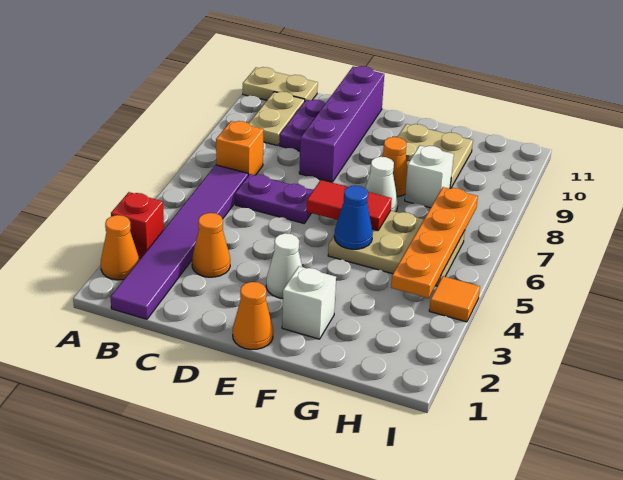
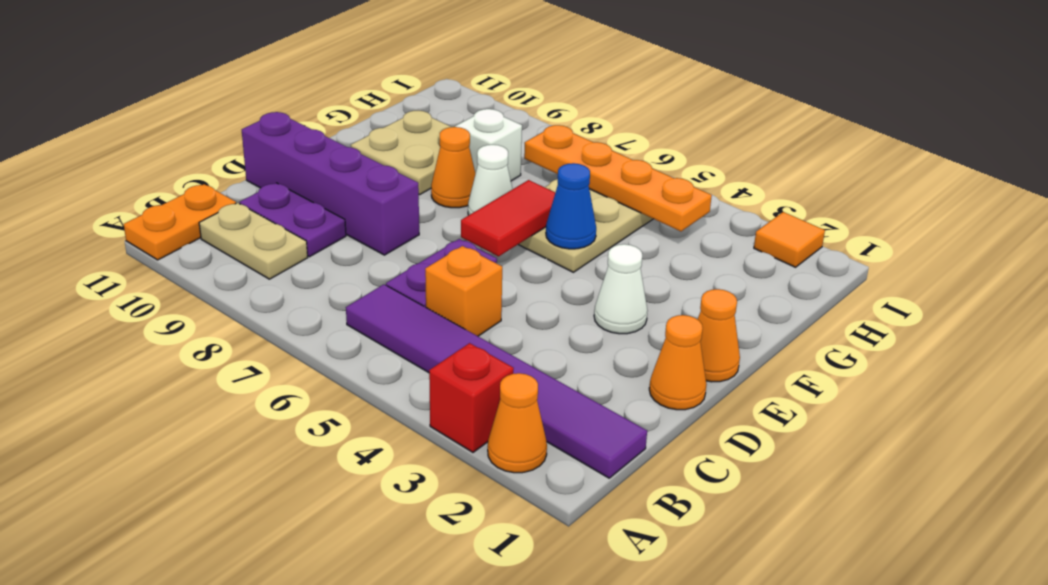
tan plate A11:B11 level 1 -> orange plate A11:B11 level 1
orange brick B7 level 1 -> orange brick C5 level 1
orange cone C3 level 1 -> orange cone D1 level 1
white brick F2 level 1 -> none
orange tile I4 level 1 -> orange tile I2 level 1

